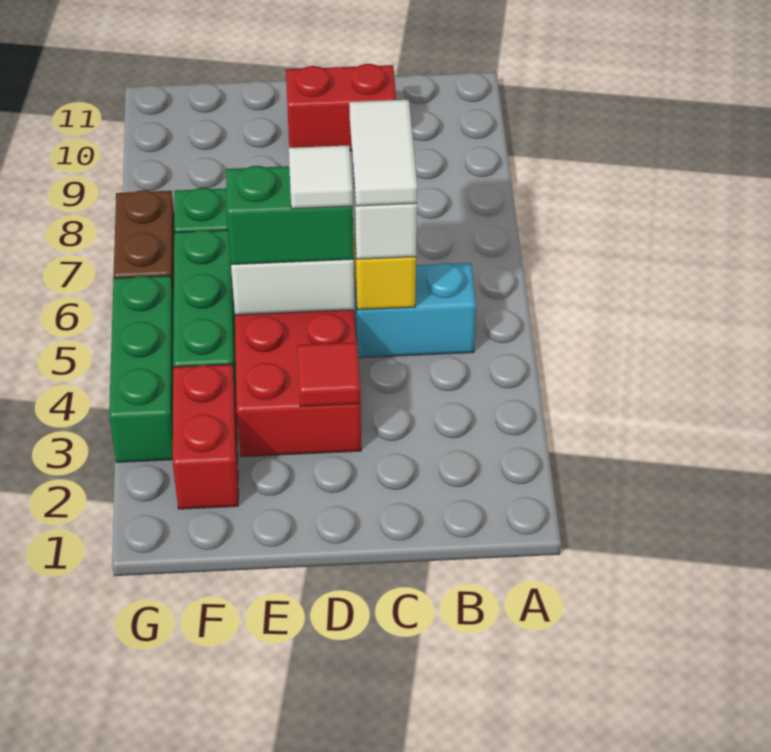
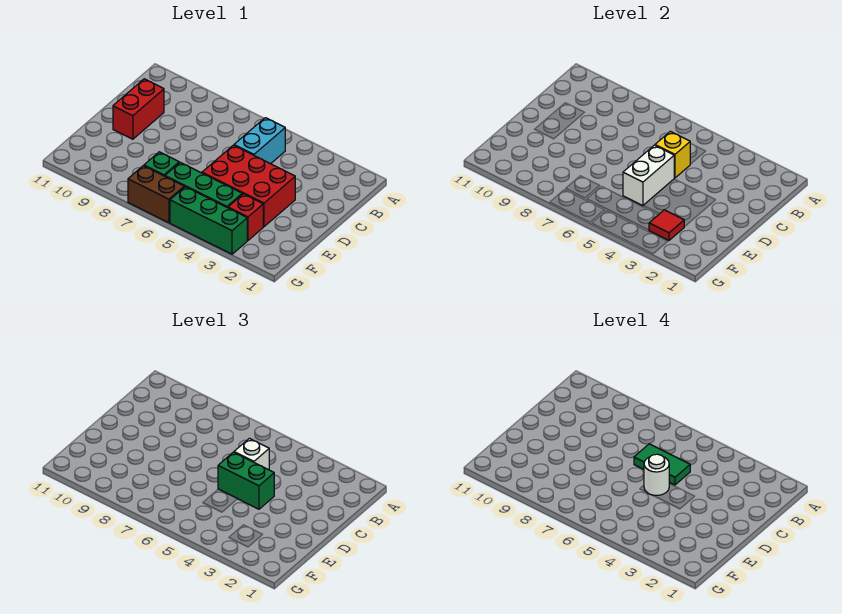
white tile C5:C6 level 4 -> green tile C5:C6 level 4
red tile D3 level 2 -> red tile F3 level 2
green brick D5:E5 level 3 -> green brick D4:D5 level 3
white tile D5 level 4 -> white round brick D5 level 4
red brick F2:F3 level 1 -> red brick F3 level 1

